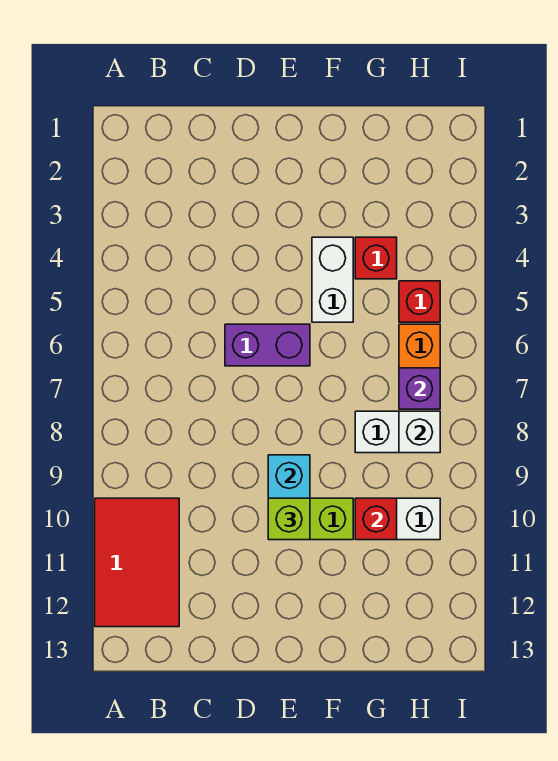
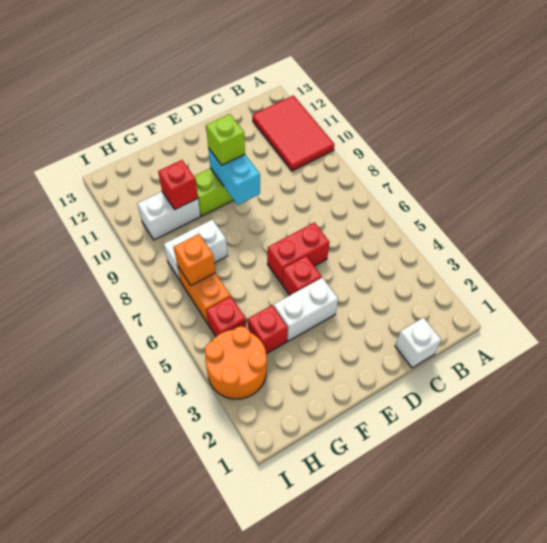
purple brick D6:E6 level 1 -> red brick D6:E6 level 1
none -> red brick E5 level 1
white brick F4:F5 level 1 -> white brick E4:F4 level 1
none -> orange round brick H3:I4 level 1
purple brick H7 level 2 -> orange brick H7 level 2
white brick H8 level 2 -> white brick C1 level 1

